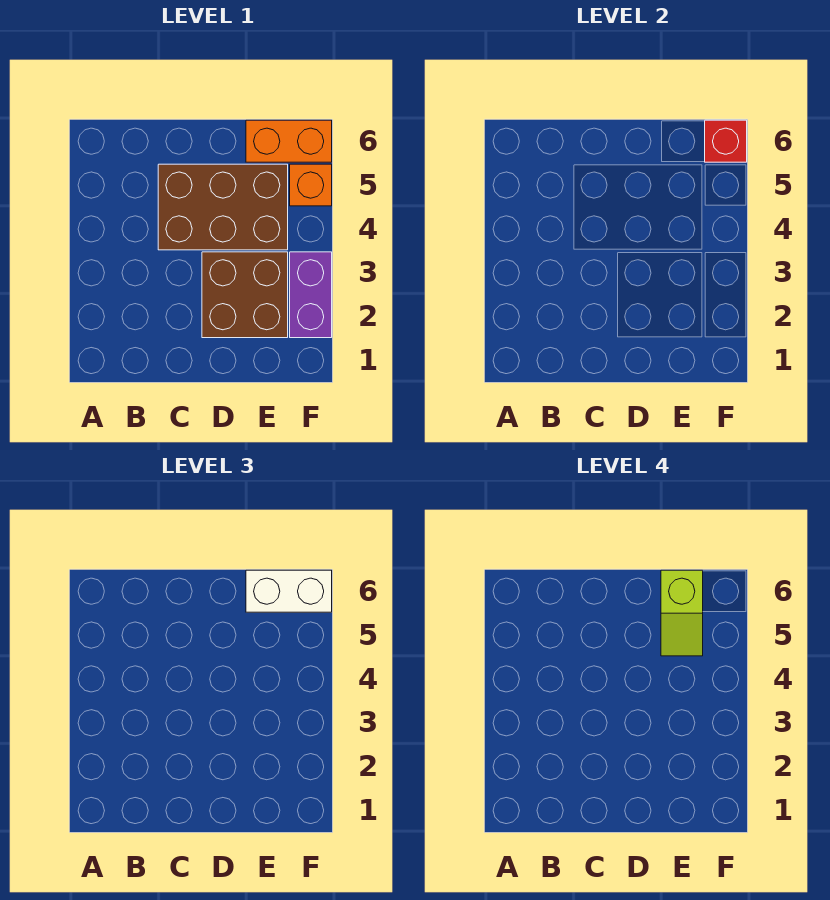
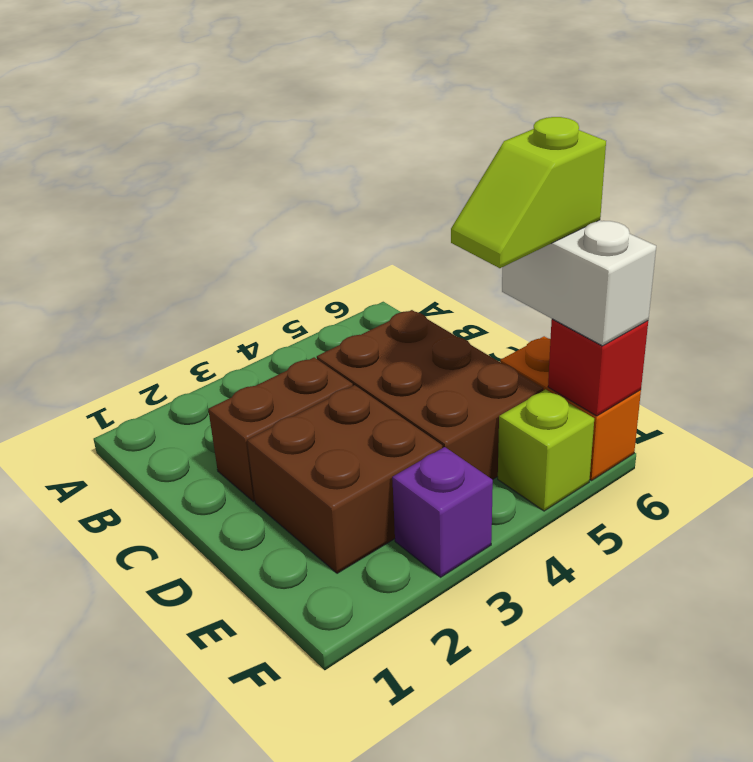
none -> brown brick C2:C3 level 1
purple brick F2:F3 level 1 -> purple brick F3 level 1
orange brick F5 level 1 -> lime brick F5 level 1

